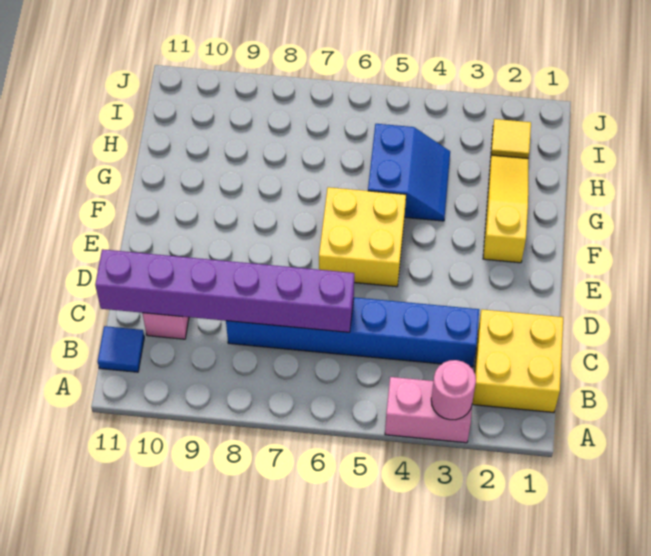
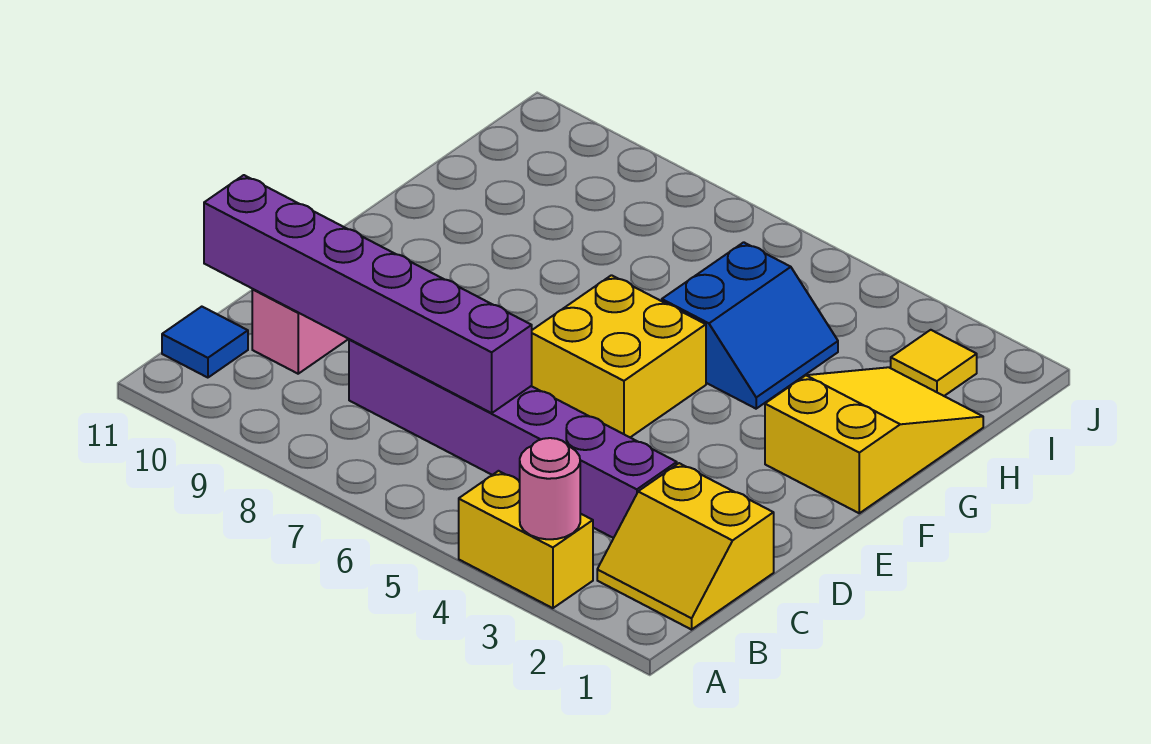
pink brick A3:A4 level 1 -> yellow brick A3:A4 level 1
yellow brick B1:C2 level 1 -> yellow slope B1:C2 level 1 top C
blue brick C3:C8 level 1 -> purple brick C3:C8 level 1
yellow slope F2:H2 level 1 top F -> yellow slope F1:H2 level 1 top F

